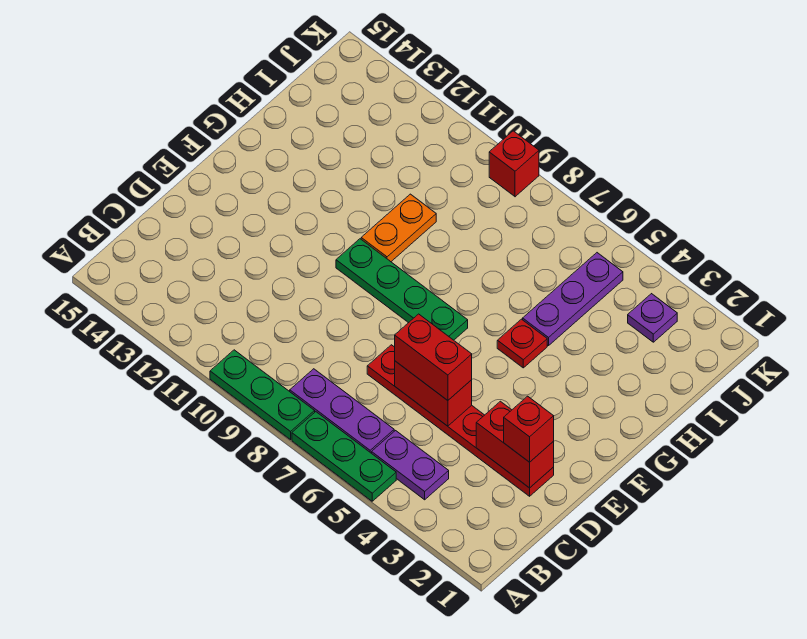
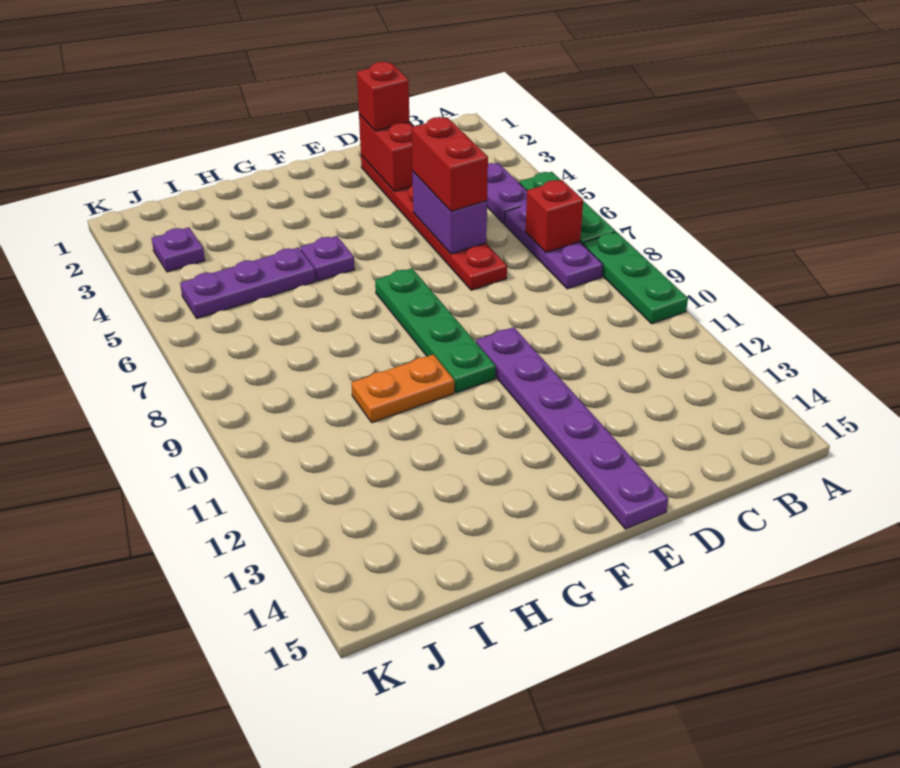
red brick D5:D6 level 2 -> purple brick D5:D6 level 2
none -> purple plate E10:E15 level 1
red plate G5 level 1 -> purple plate G5 level 1
red brick K9 level 1 -> red brick B7 level 2

